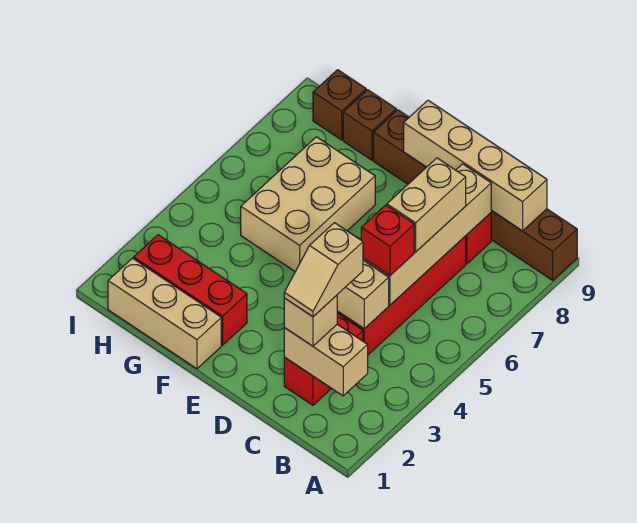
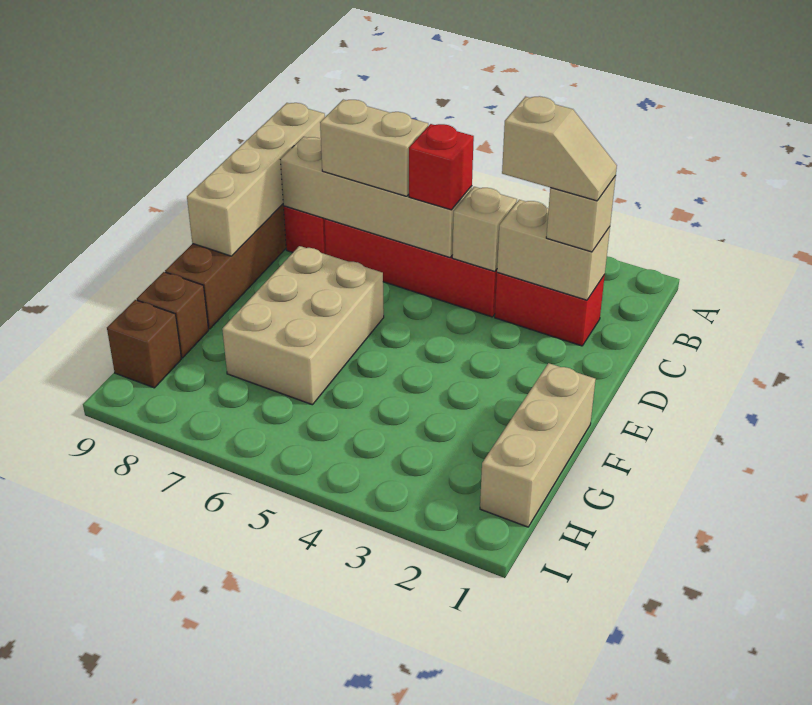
tan brick B2:C2 level 2 -> tan brick C2:C3 level 2
red brick F2:H2 level 1 -> none
tan brick F5:G7 level 1 -> tan brick E6:G7 level 1

